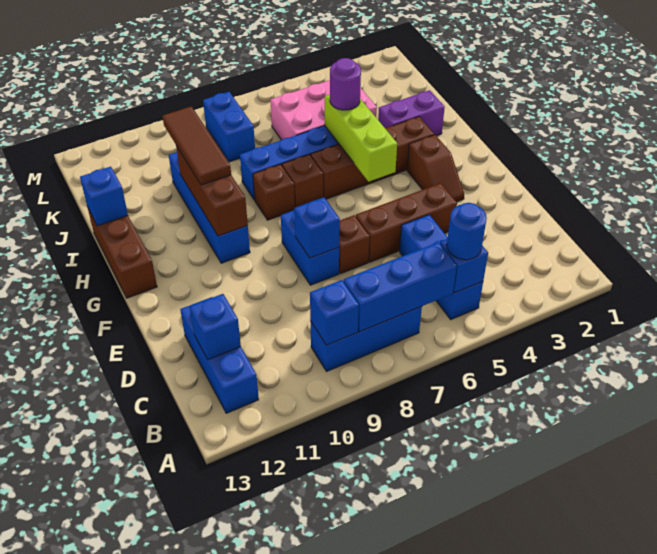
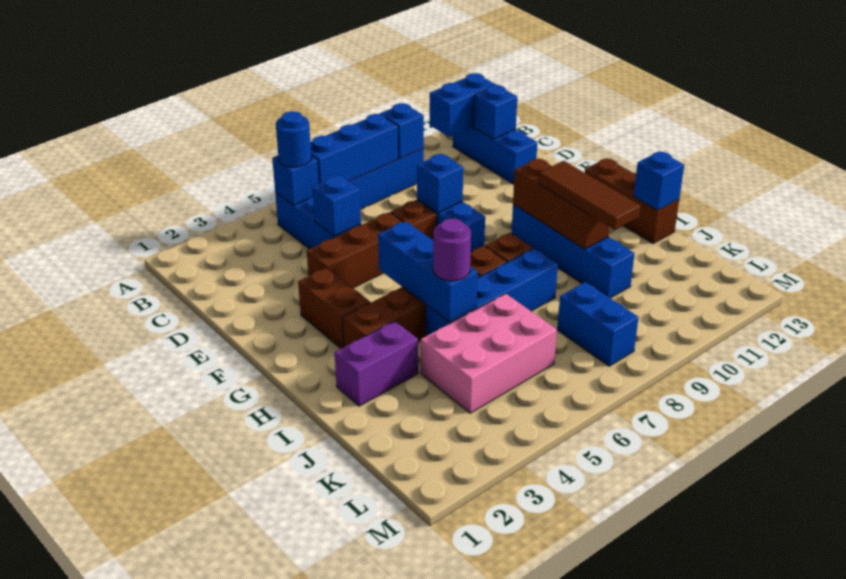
none -> blue brick B11:B12 level 2
none -> blue brick D5 level 2
brown slope F3:G3 level 1 top G -> brown brick F3:G3 level 1
lime brick G5:I5 level 2 -> blue brick G5:I5 level 2

